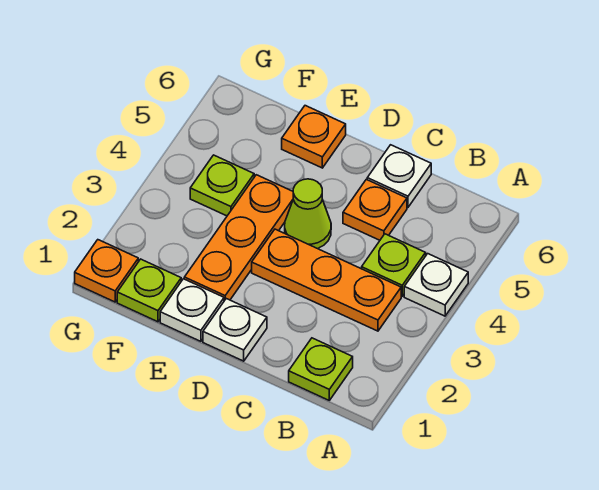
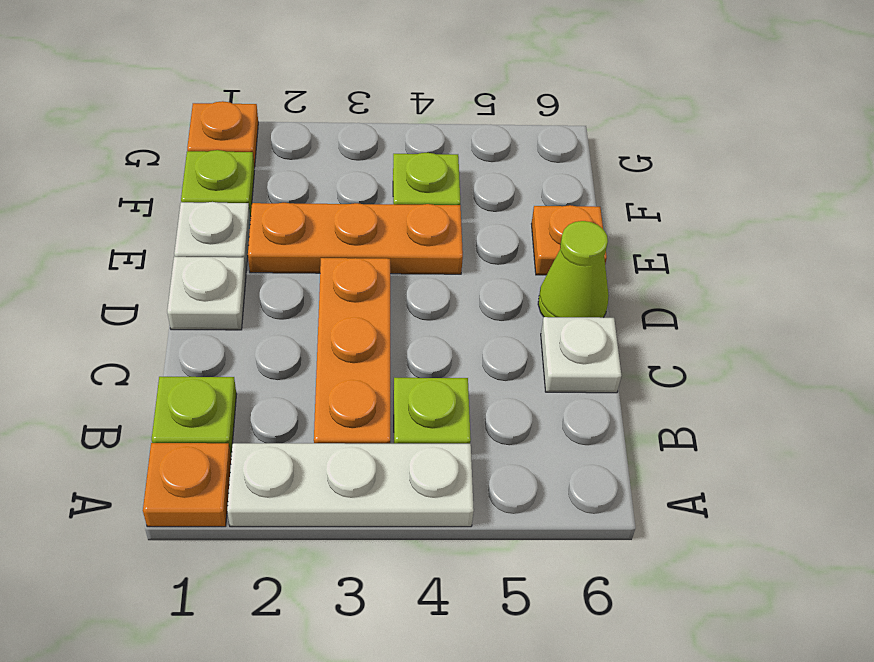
white plate A4 level 1 -> white plate A2:A4 level 1
orange plate C5 level 1 -> orange plate A1 level 1
lime cone D4 level 1 -> lime cone D6 level 1

